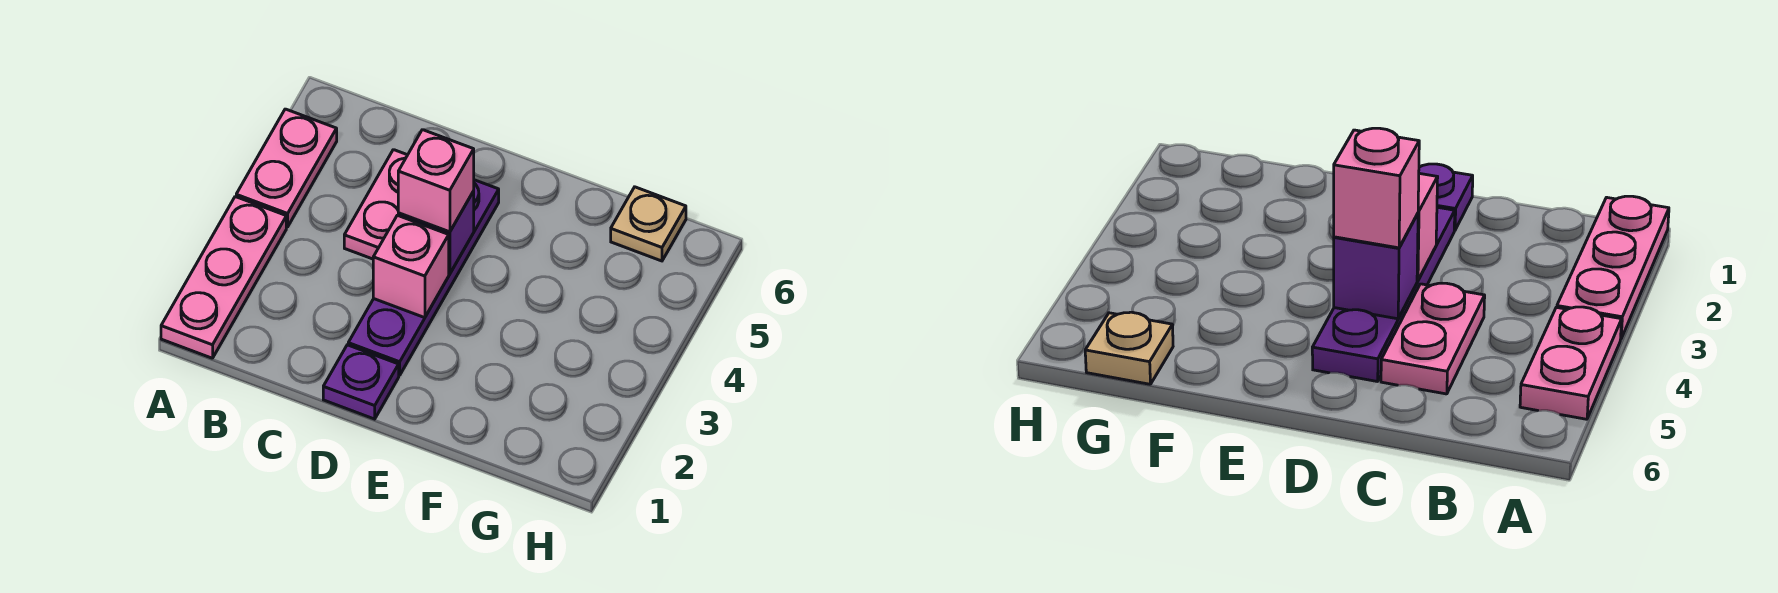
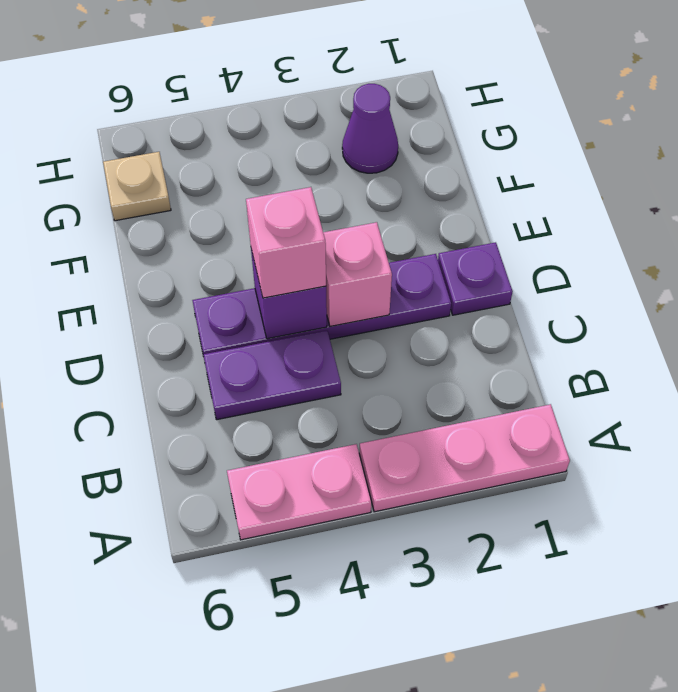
pink plate C4:C5 level 1 -> purple plate C4:C5 level 1
none -> purple cone G2 level 1

